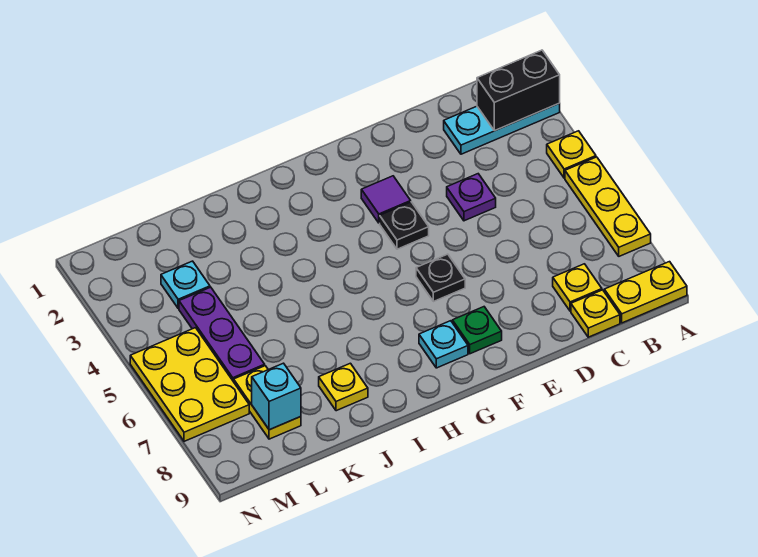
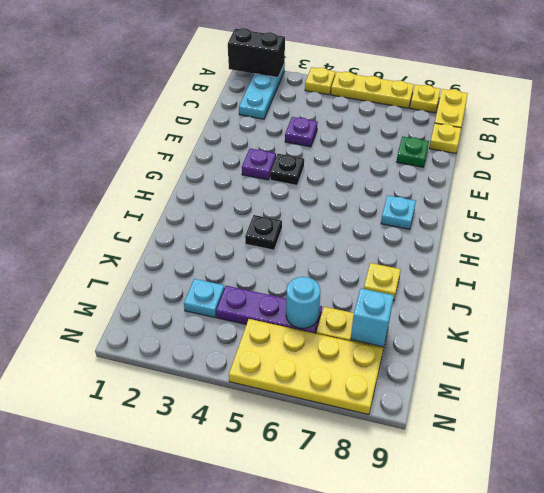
black brick A2:B2 level 2 -> black brick A1:A2 level 2
yellow plate C8 level 1 -> yellow plate A8 level 1
purple tile F3 level 1 -> purple plate F3 level 1
black plate F6 level 1 -> black plate I4 level 1
green plate F8 level 1 -> green plate D8 level 1
none -> cyan round brick L6 level 2
yellow plate M5:N7 level 1 -> yellow plate M5:N8 level 1

